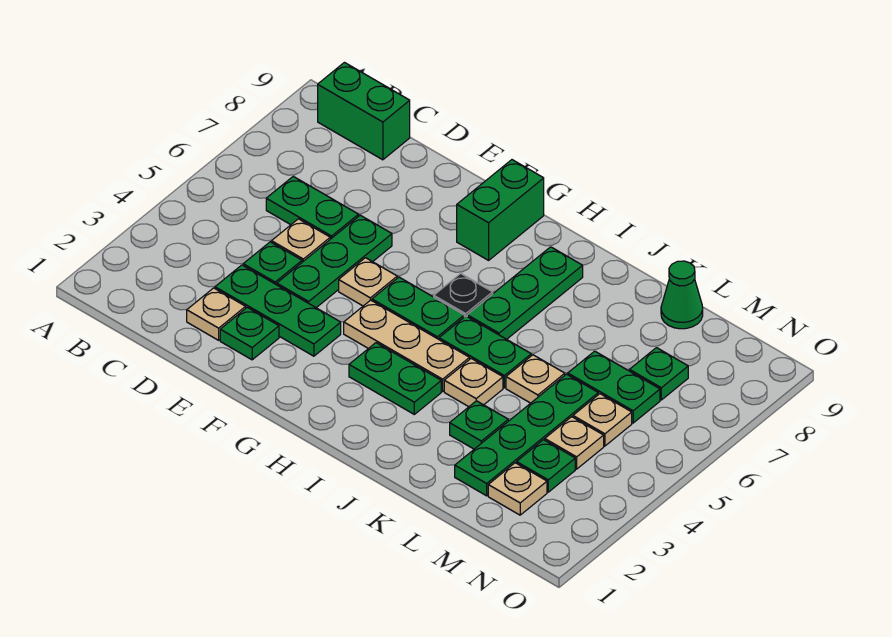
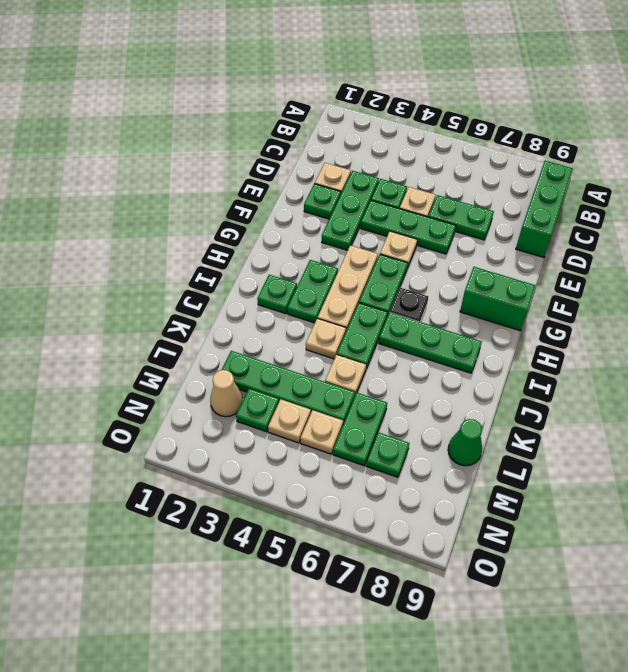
green brick B9:C9 level 1 -> green brick B9:D9 level 1
green plate C6:D6 level 1 -> green plate D6:D7 level 1
green plate K3 level 1 -> green plate I2 level 1
tan plate M2 level 1 -> tan cone M2 level 1

